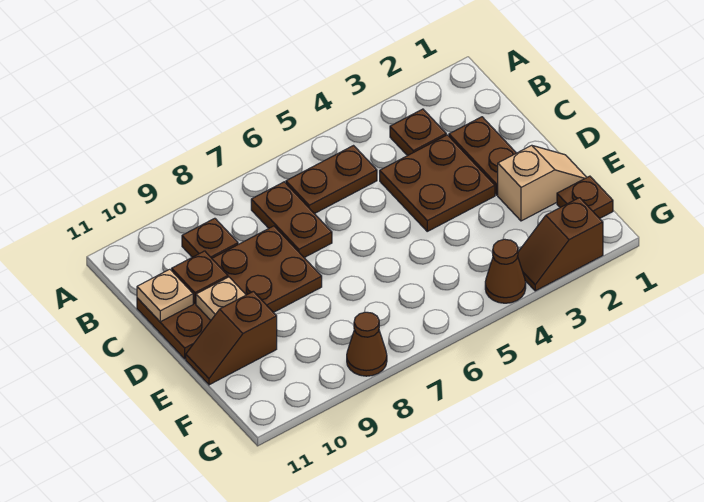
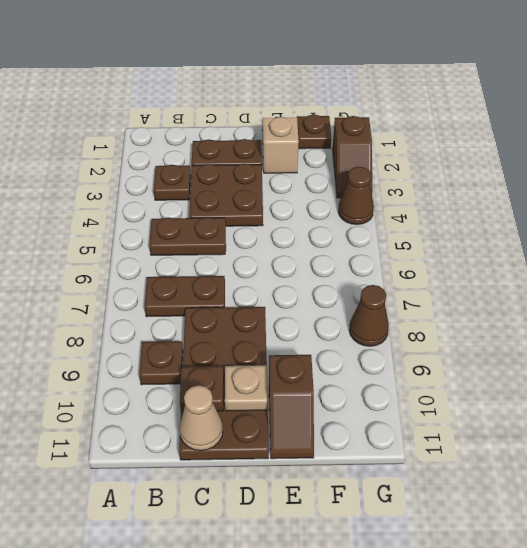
brown plate B5:B6 level 1 -> brown plate B5:C5 level 1
tan plate C11 level 2 -> tan cone C11 level 2

